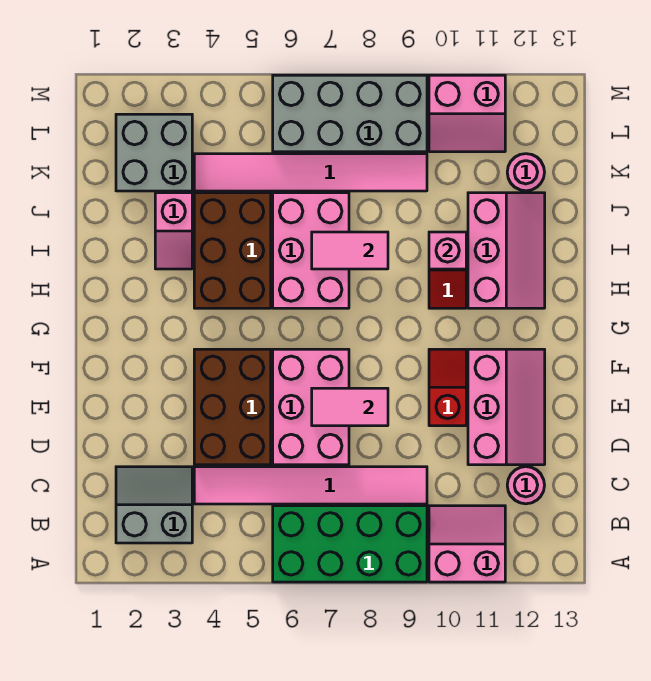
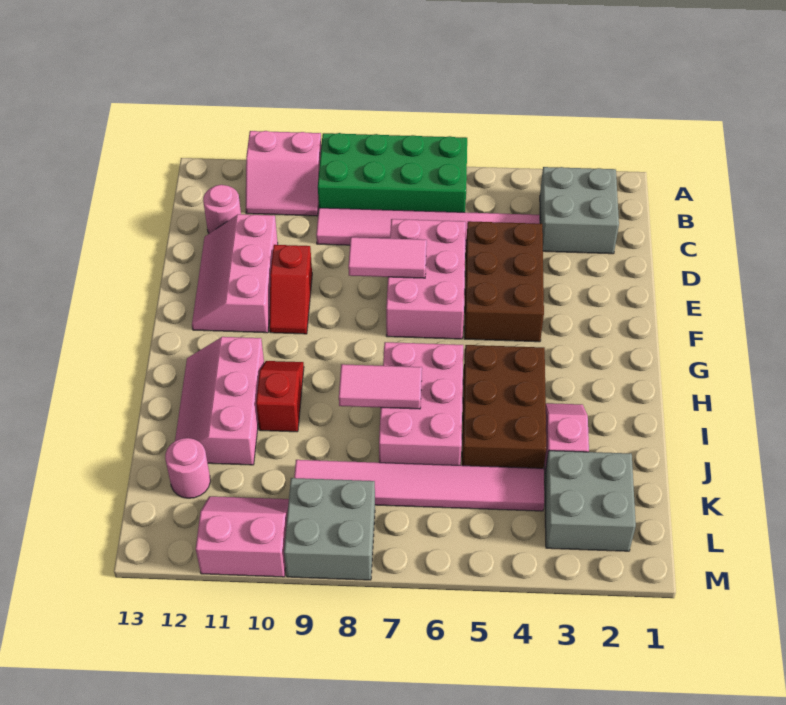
grey slope B2:C3 level 1 top B -> grey brick B2:C3 level 1
pink brick I10 level 2 -> none
grey brick L6:M9 level 1 -> grey brick L8:M9 level 1

